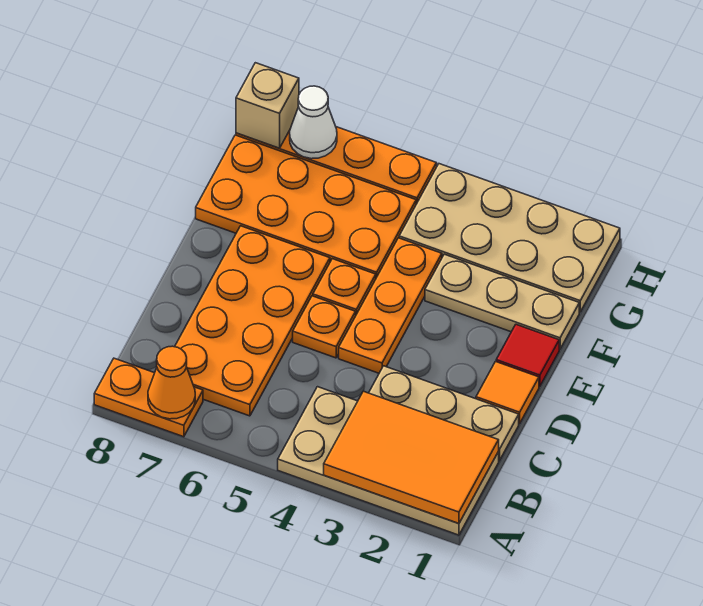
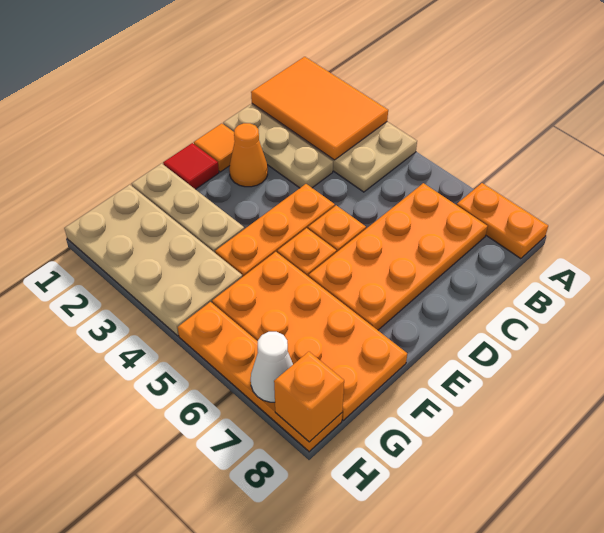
orange cone A7 level 2 -> orange cone D2 level 1
tan brick H8 level 2 -> orange brick H8 level 2

